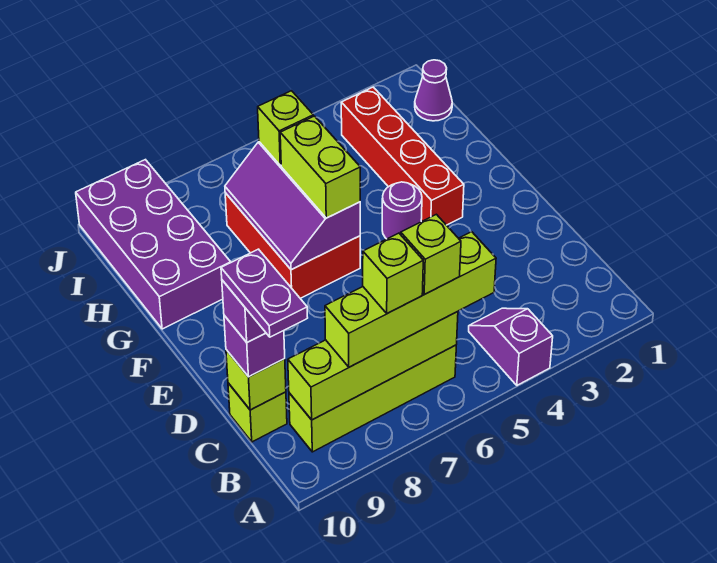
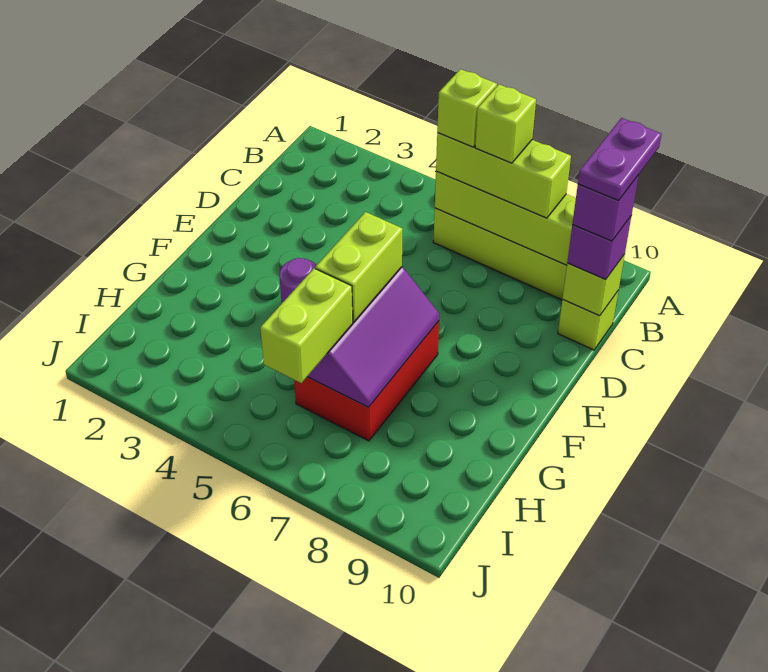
purple slope A4:B4 level 1 top A -> none
lime brick B5:B8 level 3 -> lime brick B6:B8 level 3
red brick F3:I3 level 1 -> none
purple brick G9:J10 level 1 -> none
lime brick H6 level 3 -> lime brick H6:I6 level 3
purple cone I1 level 1 -> none

